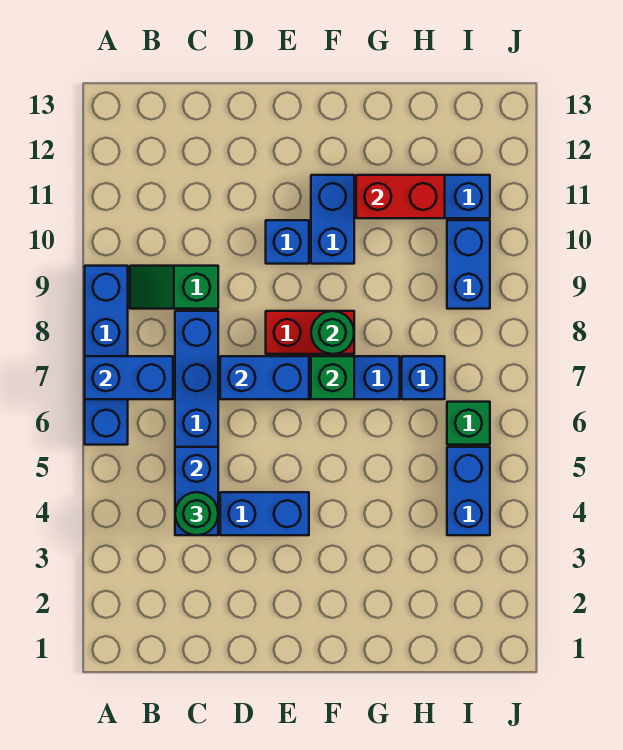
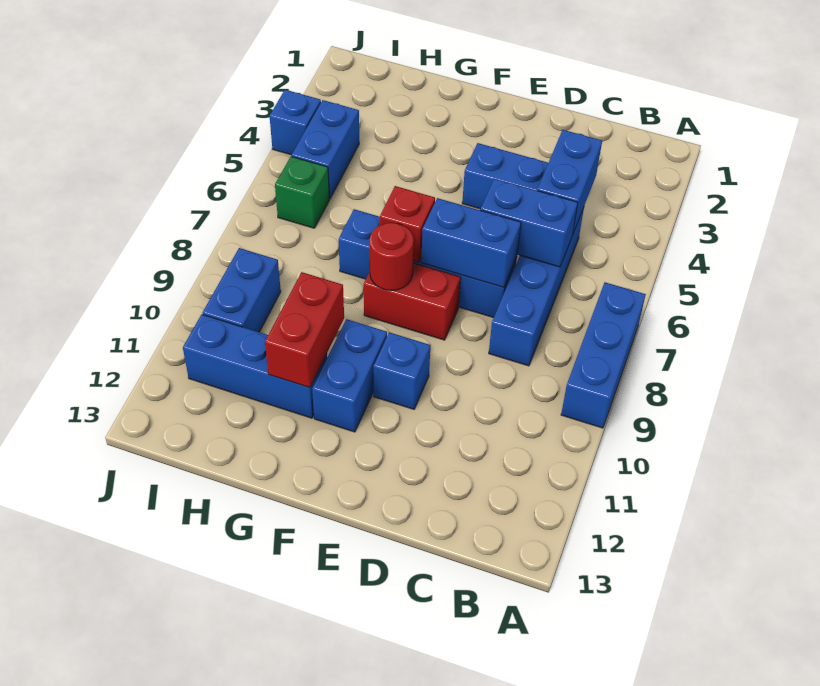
blue brick A6:A9 level 1 -> blue brick A7:A9 level 1
blue brick A7:B7 level 2 -> blue brick C6:D6 level 2
green slope B9:C9 level 1 top C -> none
green round brick C4 level 3 -> none
green brick F7 level 2 -> red brick F7 level 2
green round brick F8 level 2 -> red round brick F8 level 2
red brick G11:H11 level 2 -> red brick G10:G11 level 2
blue brick H7 level 1 -> blue brick J4 level 1

